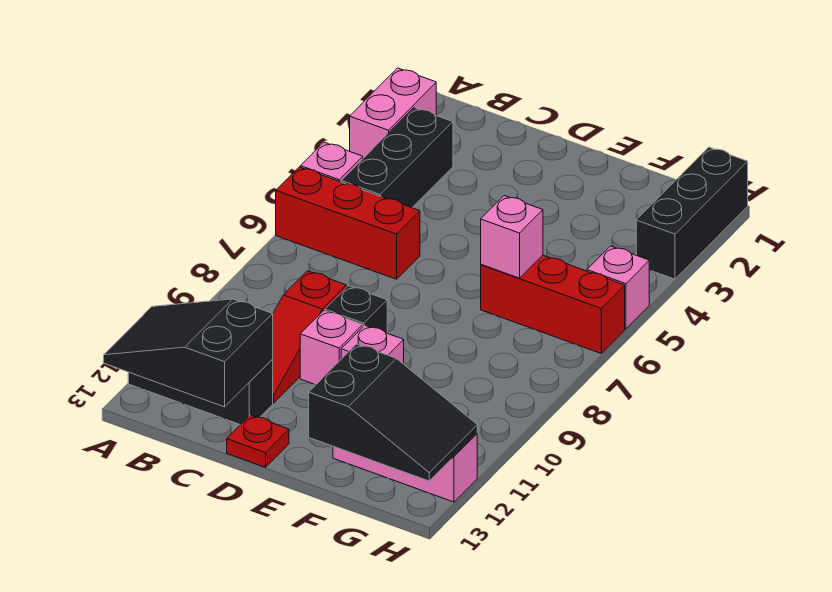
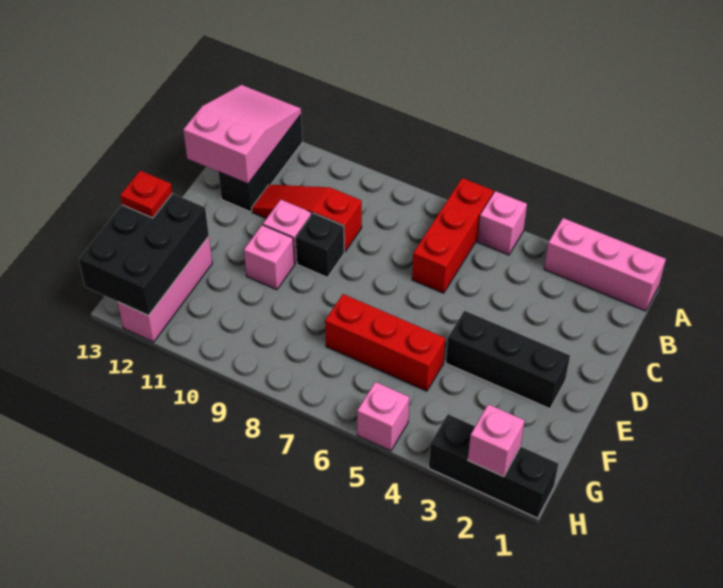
pink brick A2:A3 level 1 -> pink brick A1:A3 level 1
black slope A12:C13 level 2 top C -> pink slope A12:C13 level 2 top C
black brick B3:B5 level 1 -> black brick E2:E4 level 1
red plate D13 level 1 -> red plate F13 level 3
red brick F6:H6 level 1 -> red brick F5:F7 level 1
pink brick F6 level 2 -> pink brick H2 level 2
black slope F12:H13 level 2 top F -> black brick F12:H13 level 2

